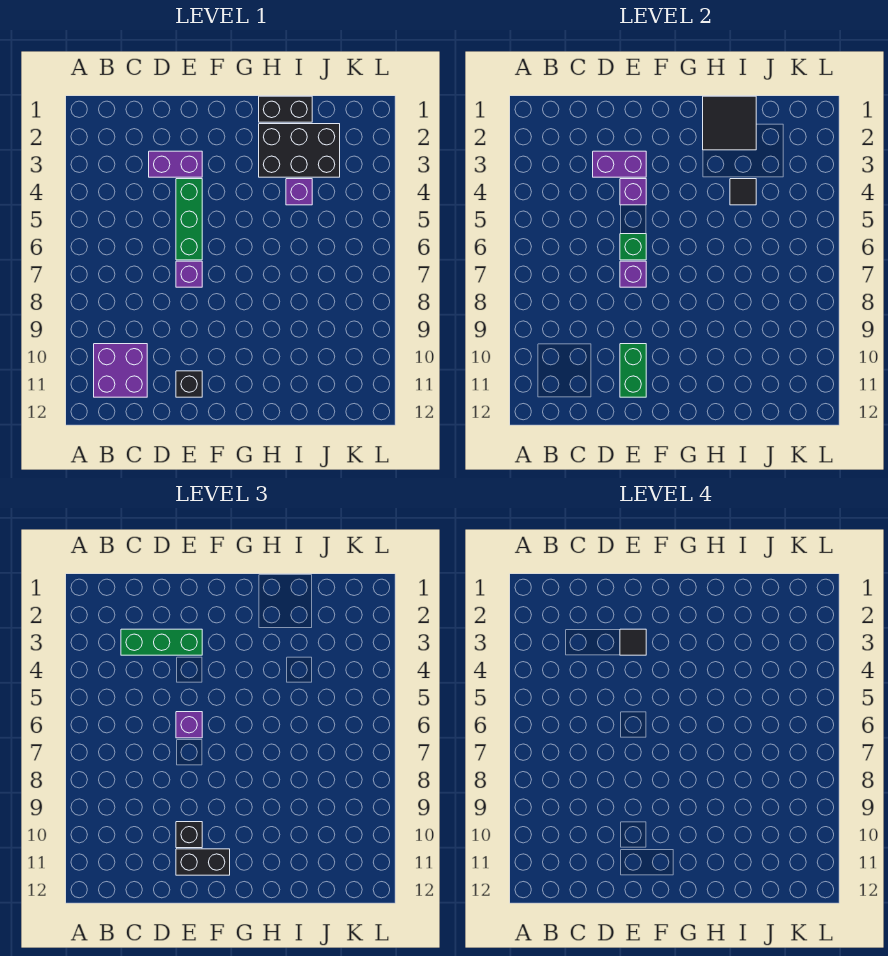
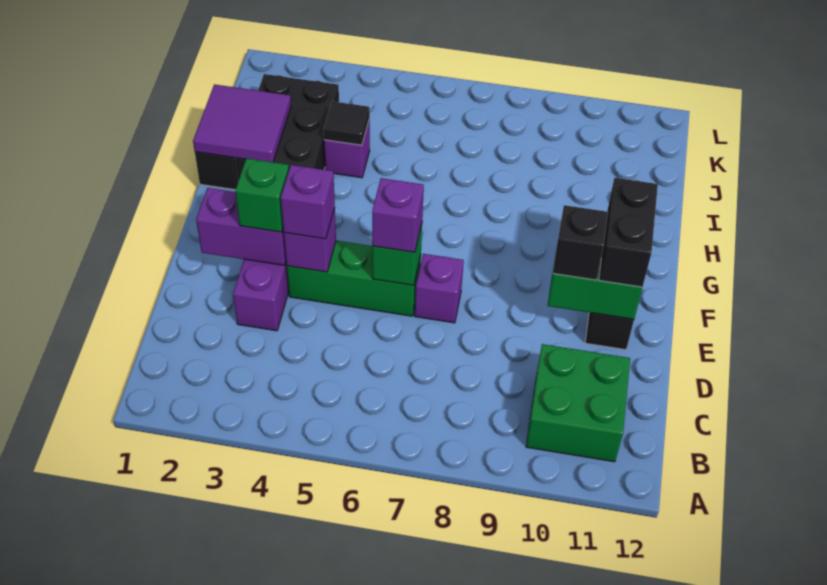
purple brick B10:C11 level 1 -> green brick B10:C11 level 1
green brick C3:E3 level 3 -> green brick E3 level 3
purple brick D3:E3 level 2 -> purple brick E2:E3 level 2
black tile E3 level 4 -> none
purple brick E7 level 2 -> purple brick E4 level 3
black tile H1:I2 level 2 -> purple tile H1:I2 level 2

